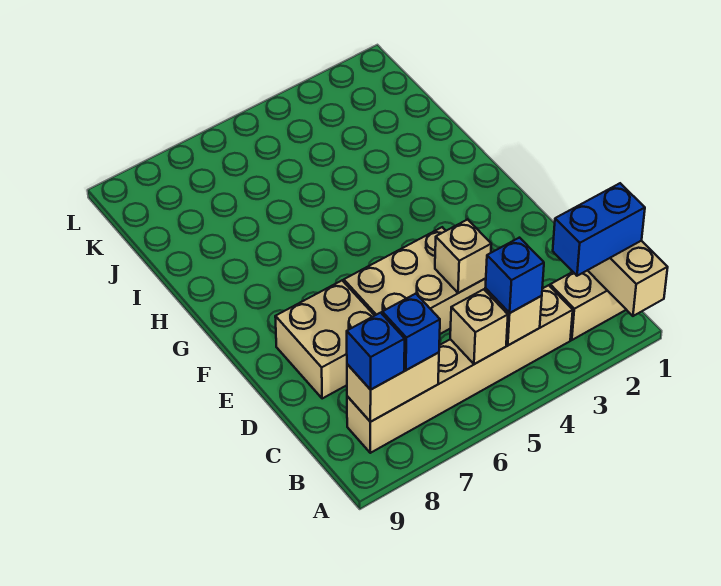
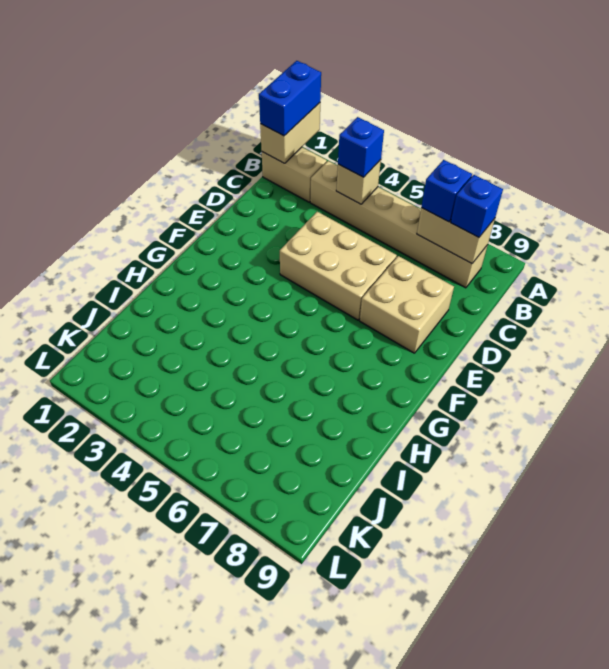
blue brick B1:B2 level 3 -> blue brick A1:B1 level 3
tan brick B5 level 2 -> none
tan brick D4 level 2 -> none

